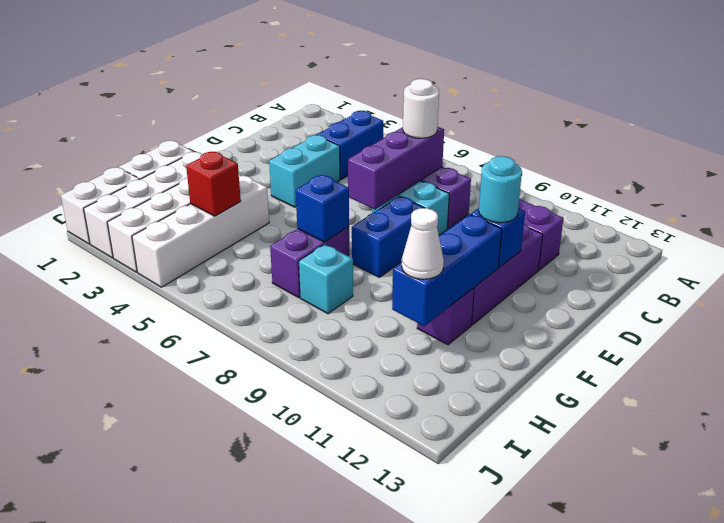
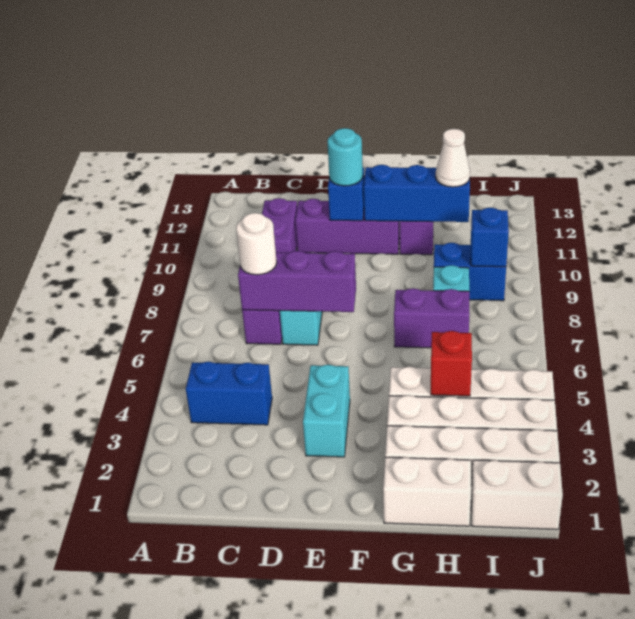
cyan brick D4:E4 level 1 -> cyan brick E3:E4 level 1
blue brick E8:F8 level 1 -> blue brick H9:I9 level 1
blue brick G7 level 2 -> blue brick I9 level 2

